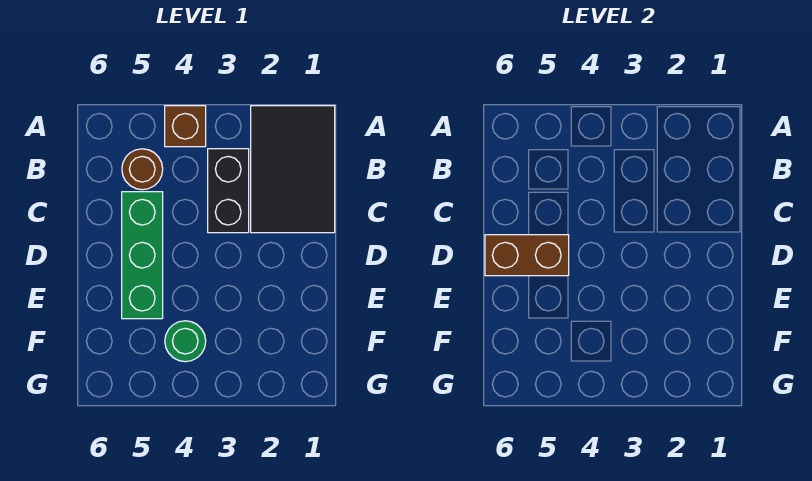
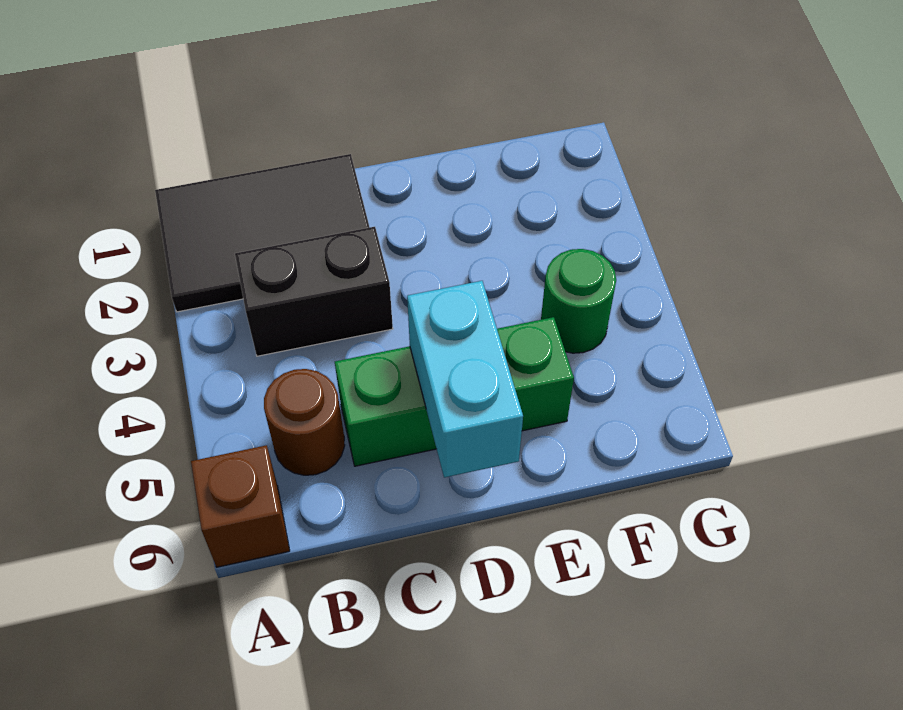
brown brick A4 level 1 -> brown brick A6 level 1
brown brick D5:D6 level 2 -> cyan brick D5:D6 level 2

